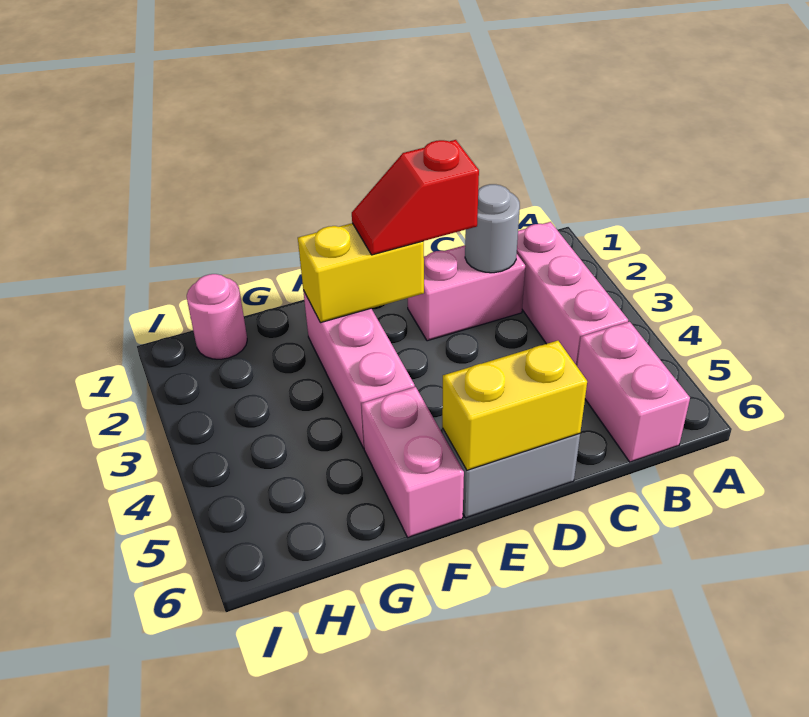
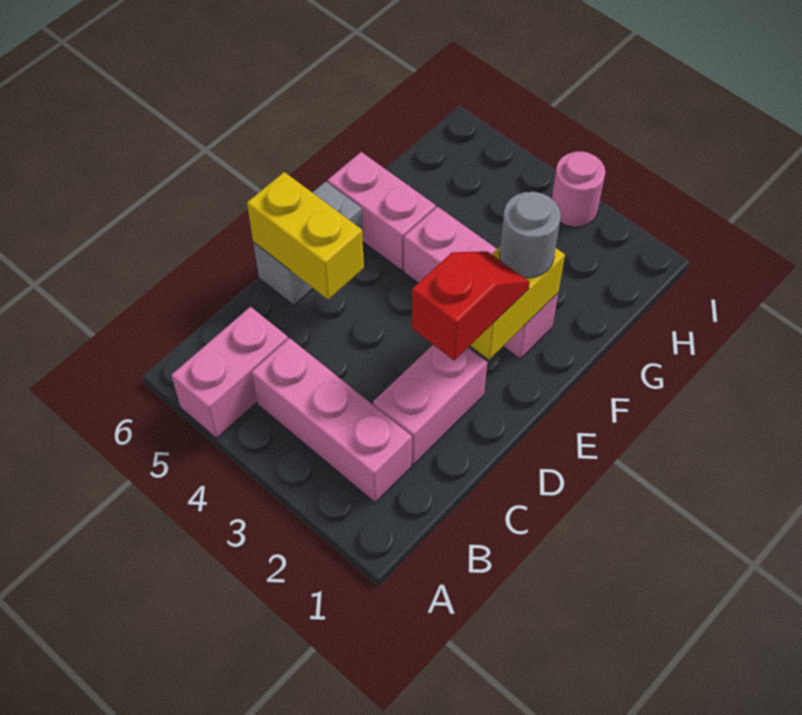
pink brick B5:B6 level 1 -> pink brick A5:B5 level 1
grey round brick C2 level 2 -> grey round brick F2 level 3
yellow brick D6:E6 level 2 -> yellow brick D5:D6 level 2
pink round brick H1 level 1 -> pink round brick I3 level 1

